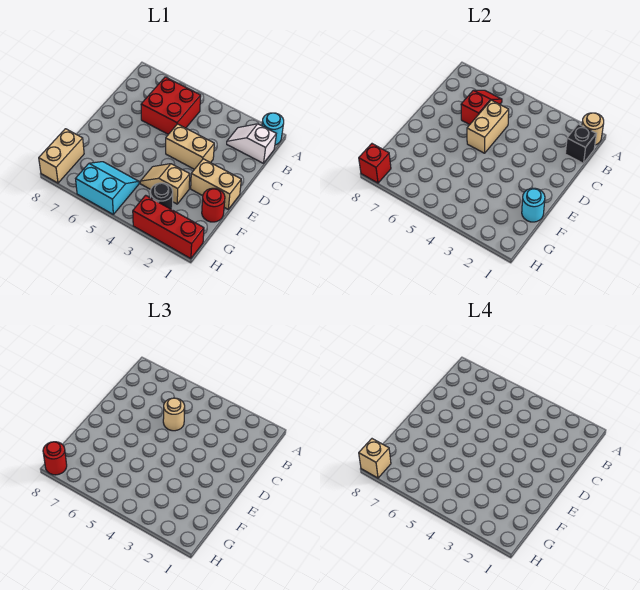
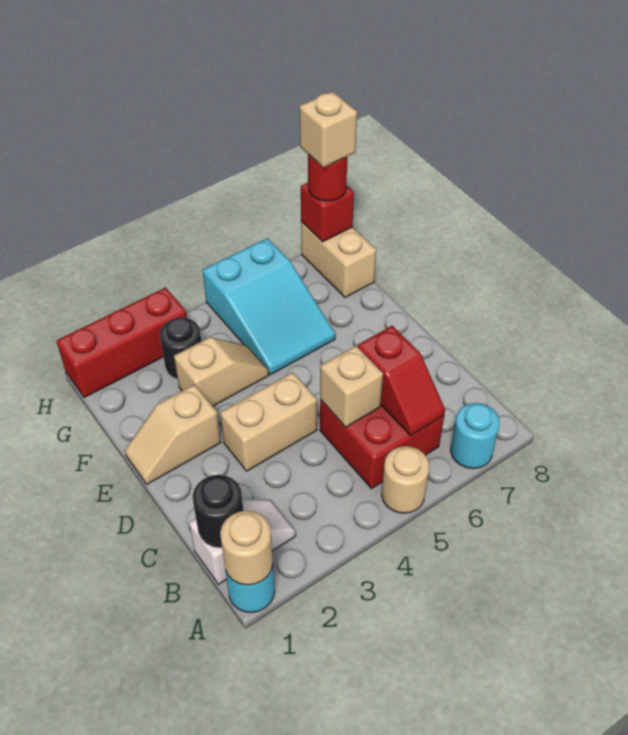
black brick B1 level 2 -> black round brick B1 level 2
tan brick C5:D5 level 2 -> tan brick C5 level 2
tan round brick C5 level 3 -> tan round brick A5 level 1
tan brick E1:E2 level 1 -> tan slope E1:E2 level 1 top 2
red round brick F1 level 1 -> none
cyan round brick F1 level 2 -> cyan round brick A7 level 1
cyan slope G5:H6 level 1 top H -> cyan slope F5:H6 level 1 top H

